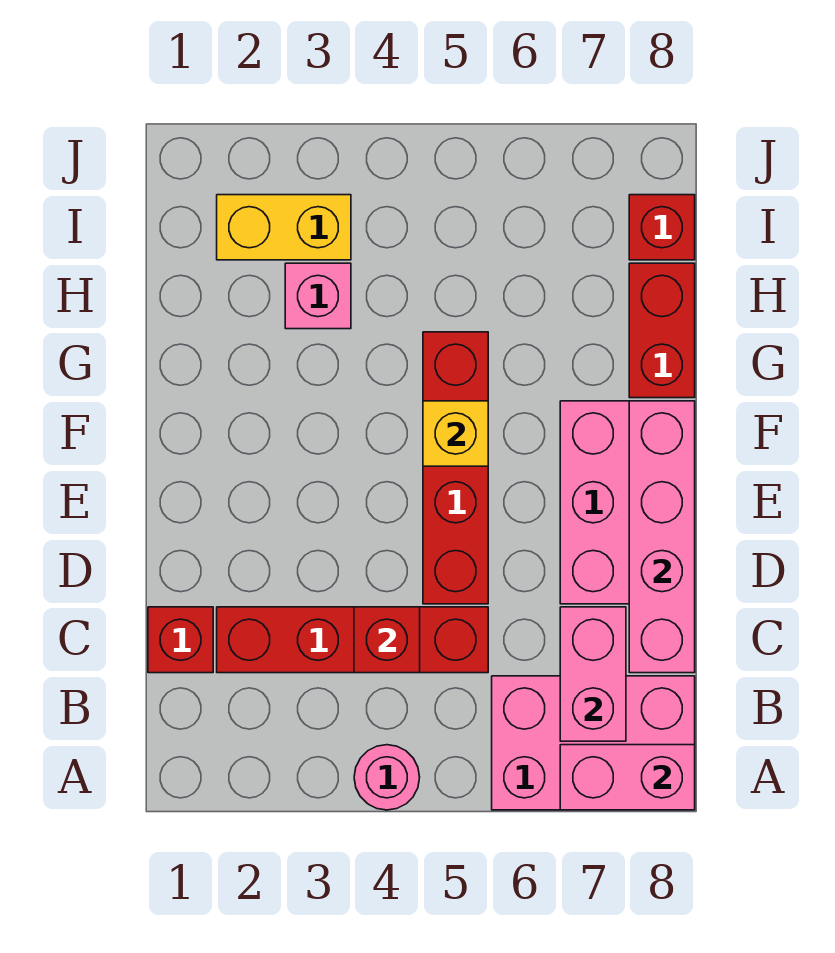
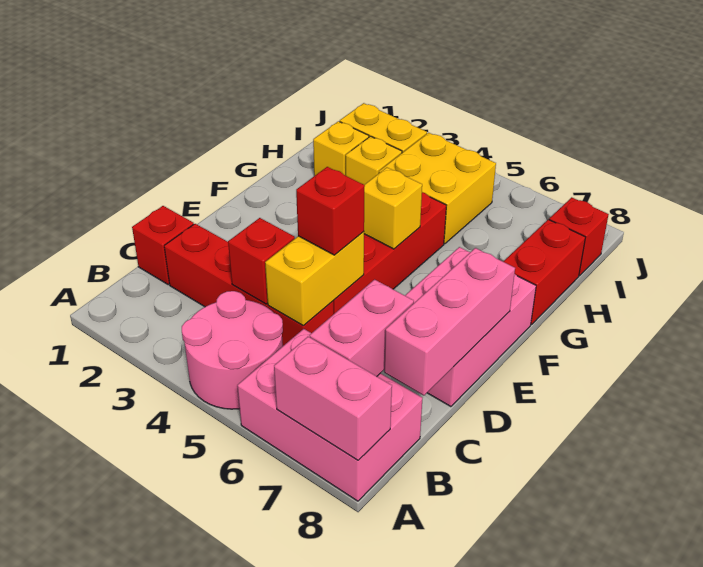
pink round brick A4 level 1 -> pink round brick A4:B5 level 1
none -> yellow brick C5:D5 level 2
pink brick C8:F8 level 2 -> pink brick C8:E8 level 2
none -> red brick D5 level 3
none -> yellow brick H2 level 1
pink brick H3 level 1 -> yellow brick H3 level 1
none -> yellow brick H4:I5 level 1

